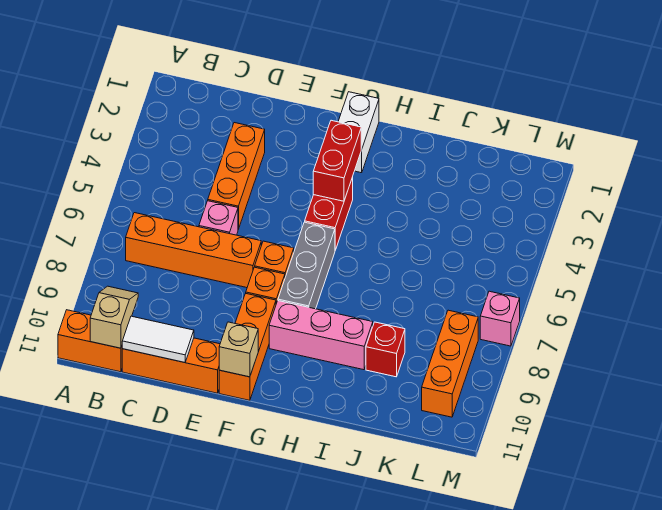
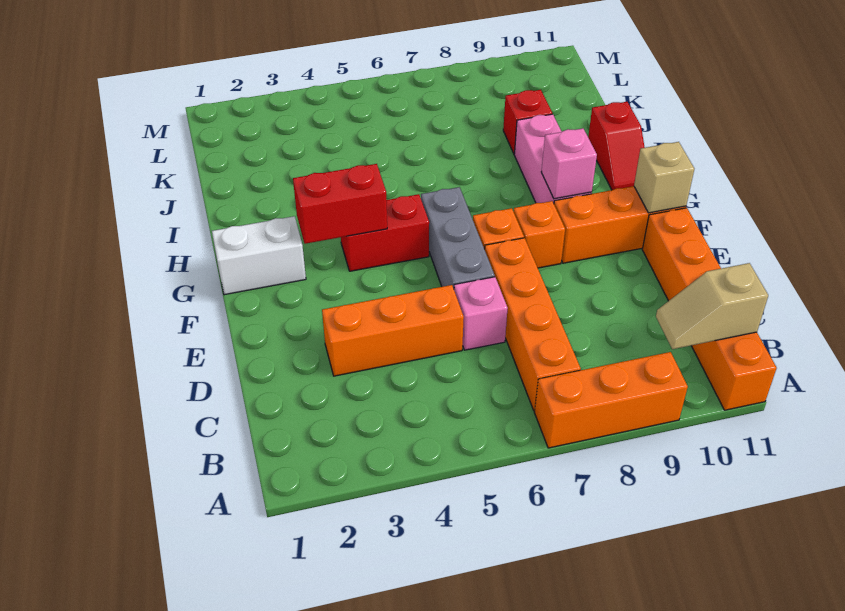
white tile C11:D11 level 2 -> none
grey brick G6:G8 level 1 -> grey brick E6:G6 level 1
none -> red slope H11:I11 level 1 top I
orange brick L8:L10 level 1 -> orange brick A7:A9 level 1
pink brick M7 level 1 -> pink brick G9 level 2

